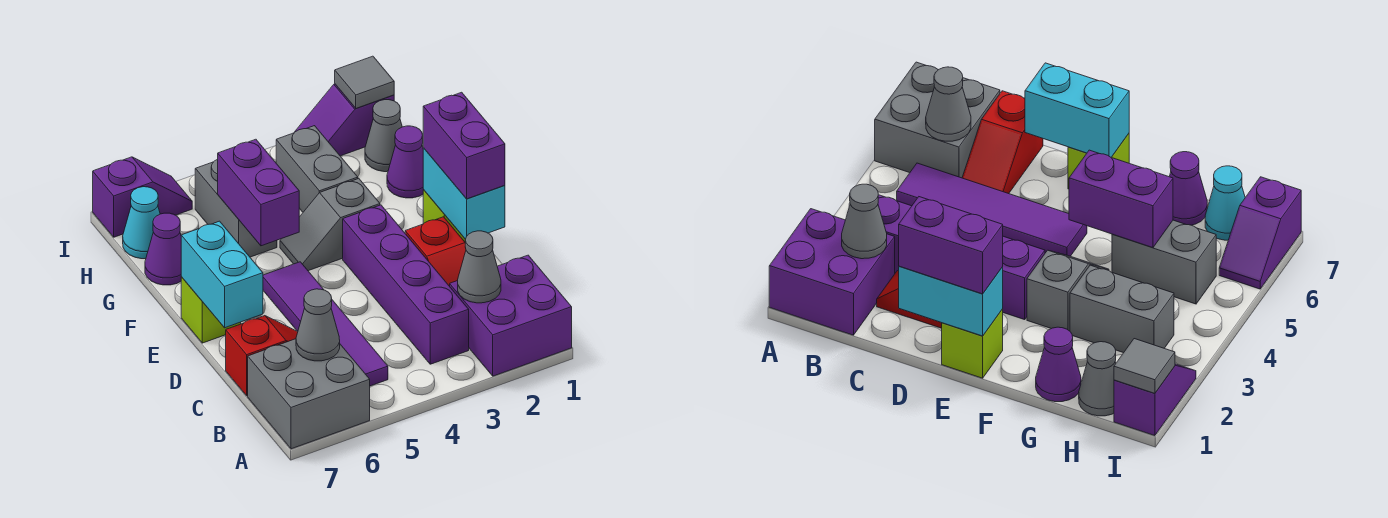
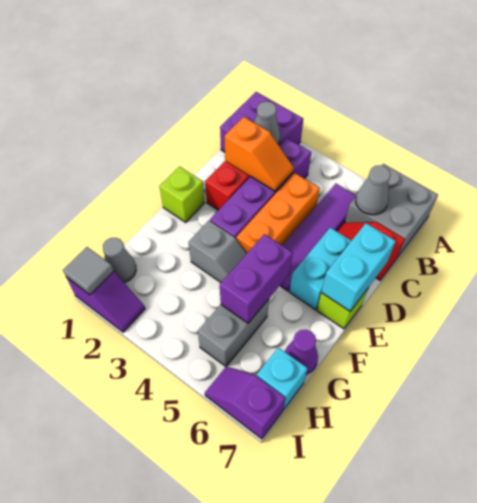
none -> orange slope C2:C3 level 2 top 2
none -> orange brick C4:E4 level 1
cyan brick D1:E1 level 2 -> cyan brick D6:E6 level 1
purple brick D1:E1 level 3 -> none
purple cone G1 level 1 -> none
grey brick G3:H3 level 1 -> none
cyan cone H7 level 1 -> cyan brick H7 level 1

